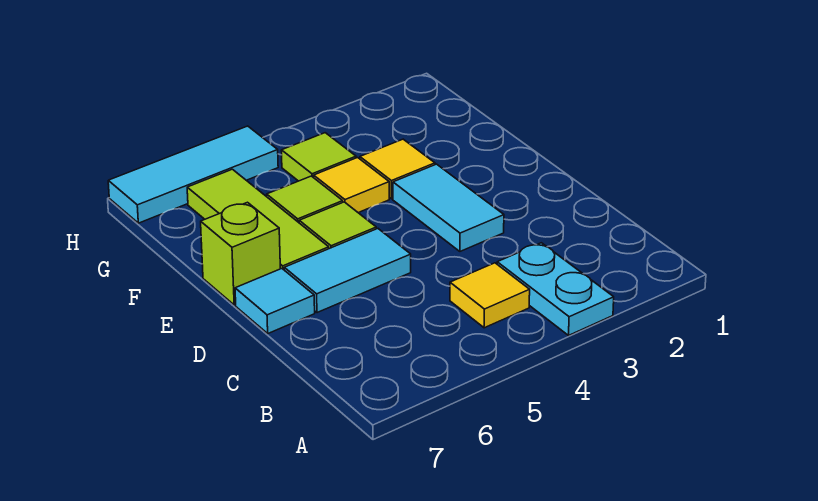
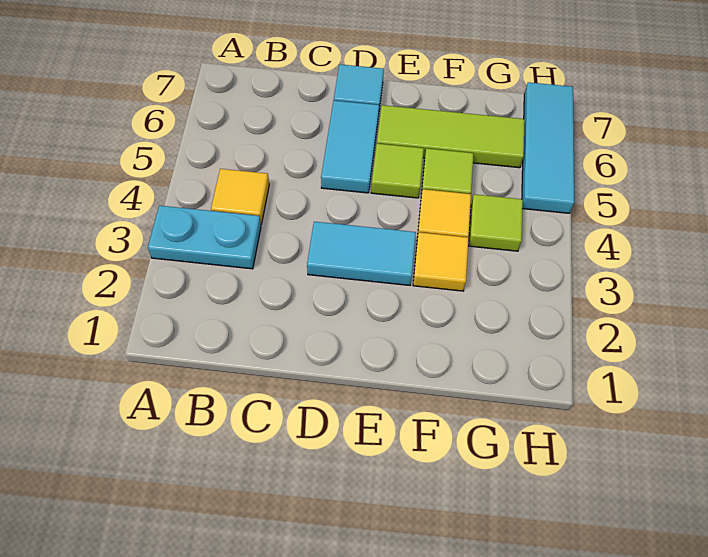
lime brick E7 level 1 -> none

